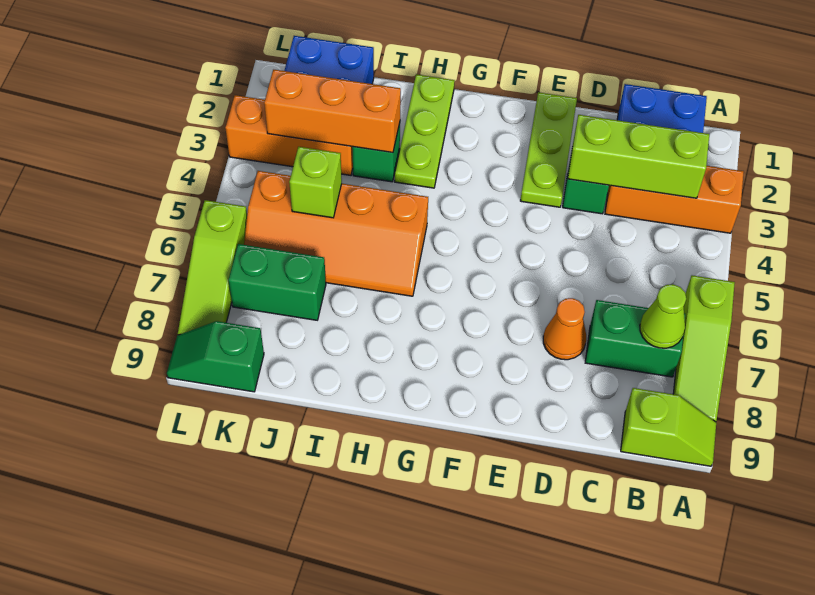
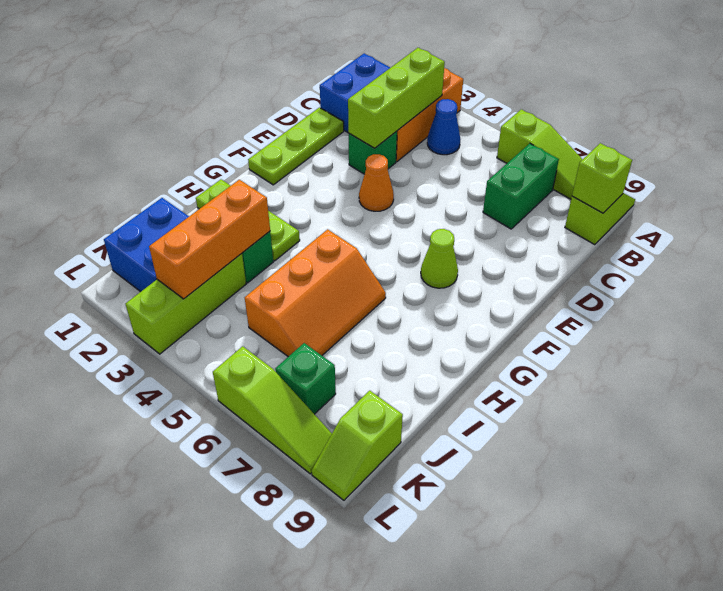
none -> blue cone B4 level 1
lime cone B7 level 2 -> lime cone F7 level 1
orange cone D7 level 1 -> orange cone E4 level 1
lime plate E1:E3 level 1 -> lime plate D1:F1 level 1
orange slope H5:K6 level 1 top 5 -> orange slope H5:J6 level 1 top 5
orange brick J3:L3 level 1 -> lime brick J3:L3 level 1
lime brick J5 level 2 -> lime brick B9 level 2
green brick J7:K7 level 1 -> green brick K7 level 1
green slope K9:L9 level 1 top K -> lime slope K9:L9 level 1 top K

